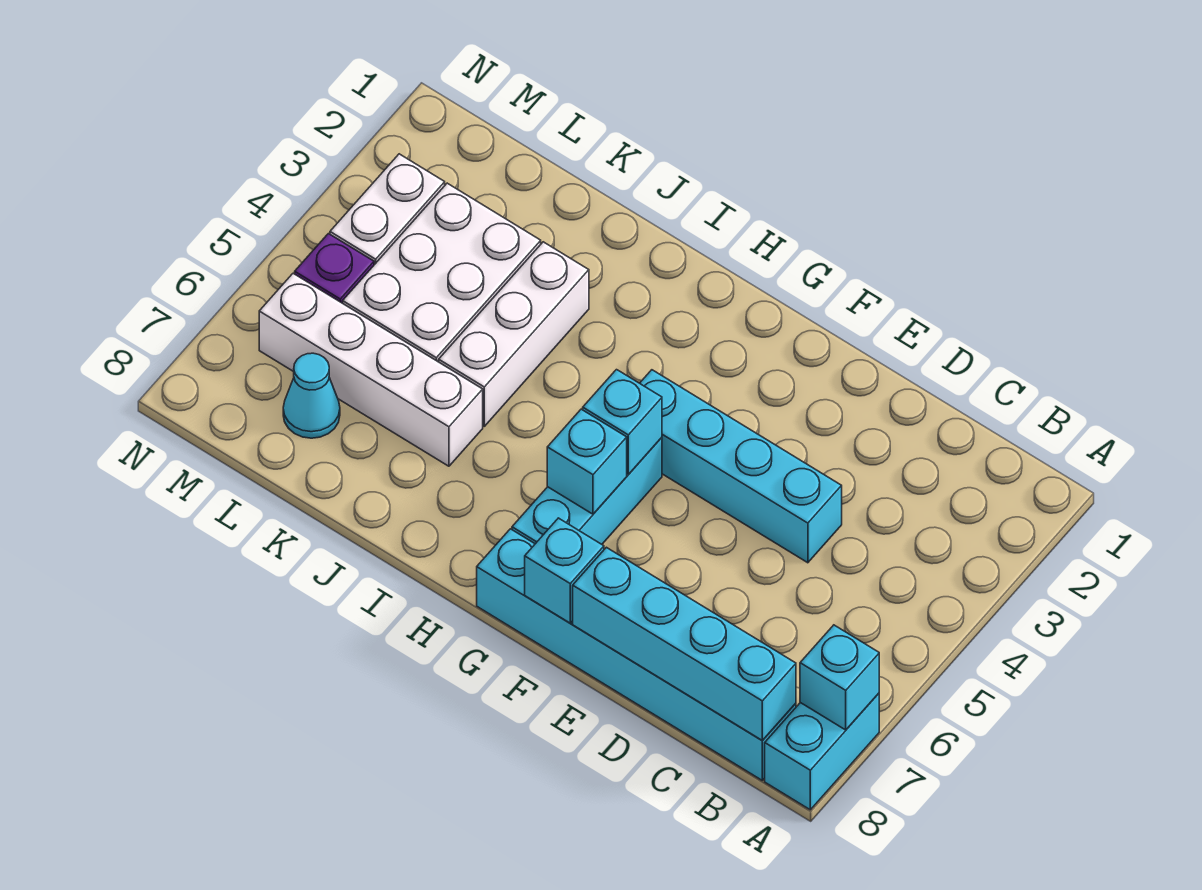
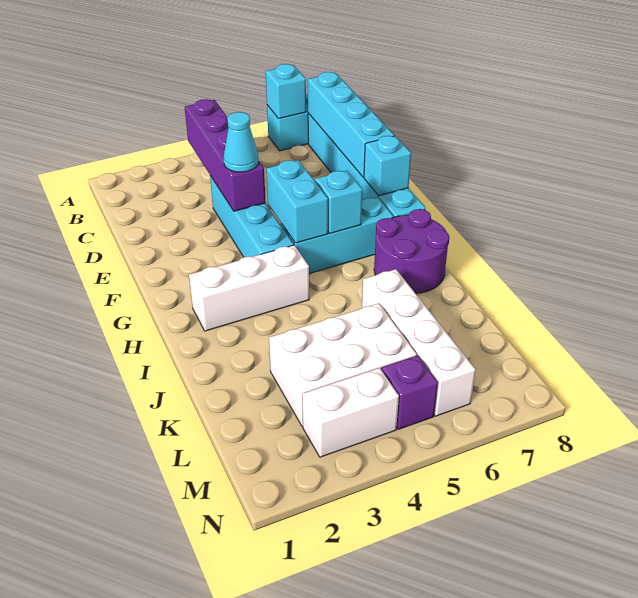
none -> purple brick B4:E4 level 2
cyan brick G5 level 2 -> cyan brick F5:G5 level 2
none -> purple round brick H7:I8 level 1
white brick J3:J5 level 1 -> white brick H2:H4 level 1
cyan cone L7 level 1 -> cyan cone E4 level 3

